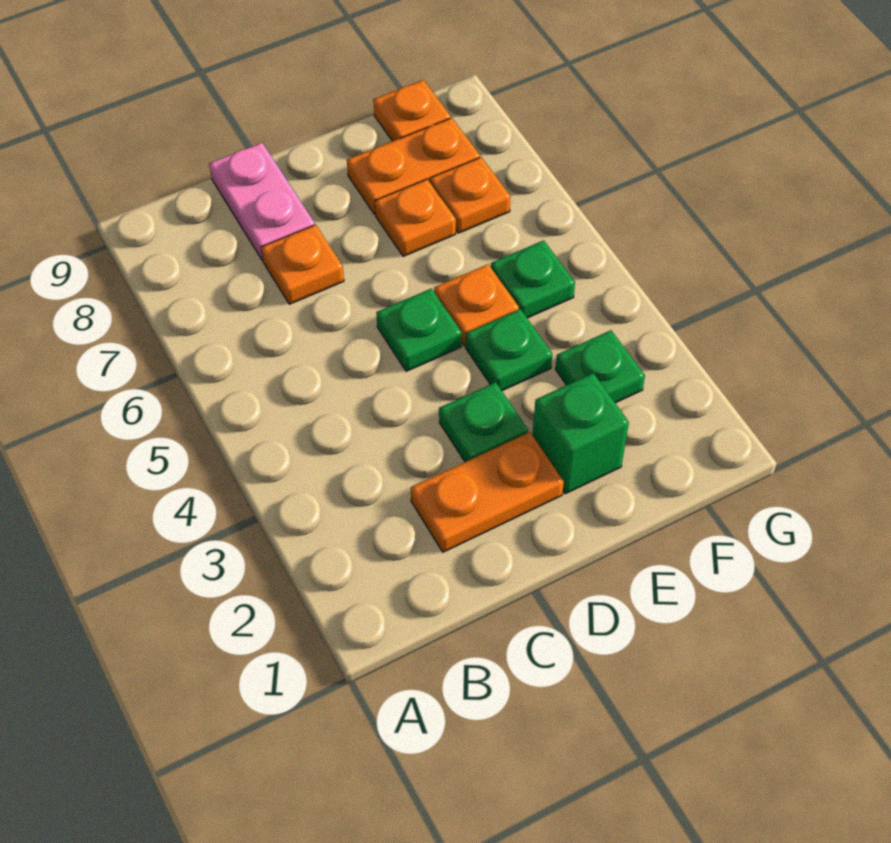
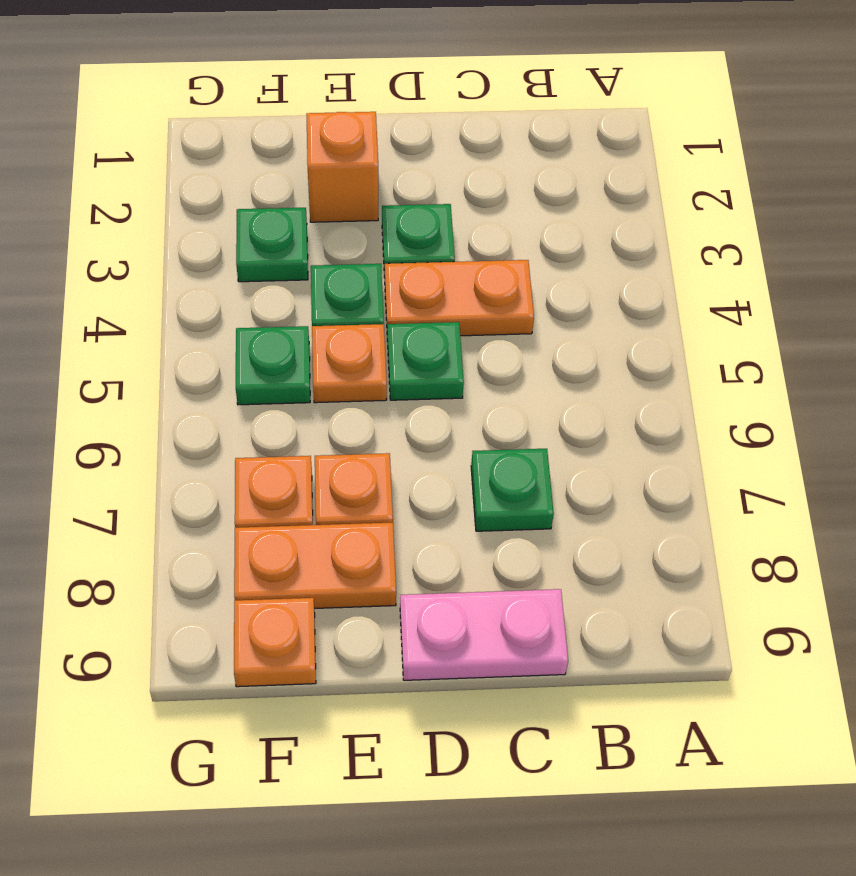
orange plate C2:D2 level 1 -> orange plate C4:D4 level 1
orange plate C7 level 1 -> green plate C7 level 1
pink plate C8:C9 level 1 -> pink plate C9:D9 level 1
green brick E2 level 1 -> orange brick E2 level 1

